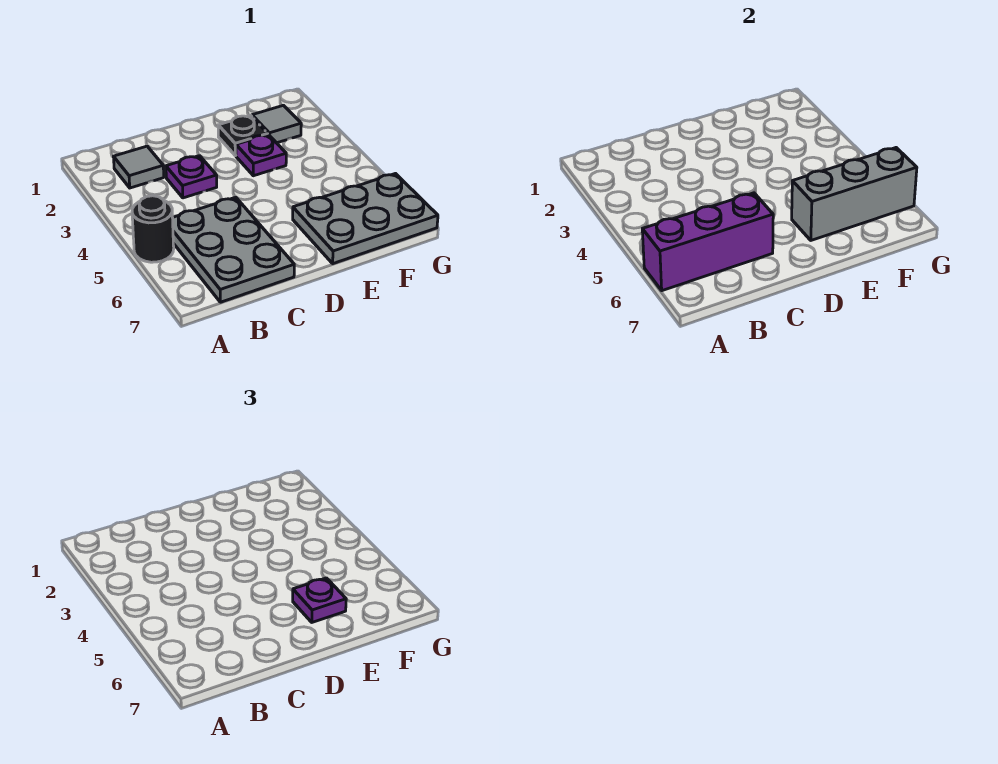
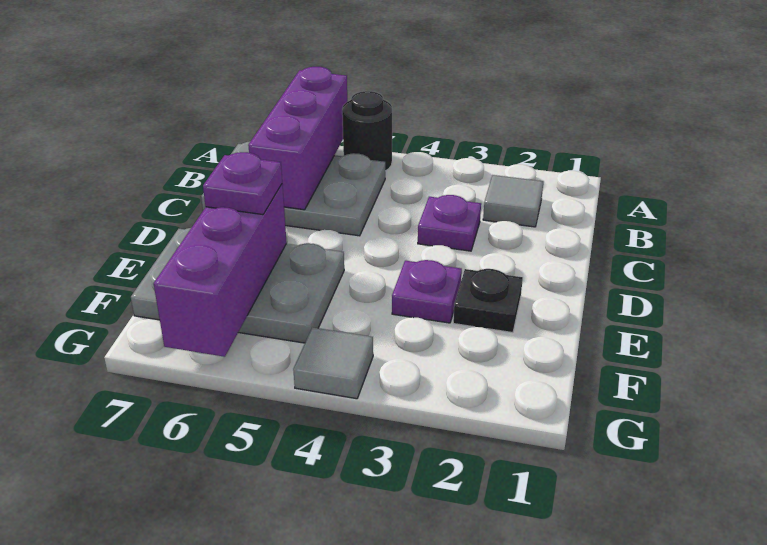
grey plate E6:G7 level 1 -> grey plate E5:F7 level 1
grey brick E6:G6 level 2 -> purple brick E6:G6 level 2
grey tile F2 level 1 -> grey tile G4 level 1

